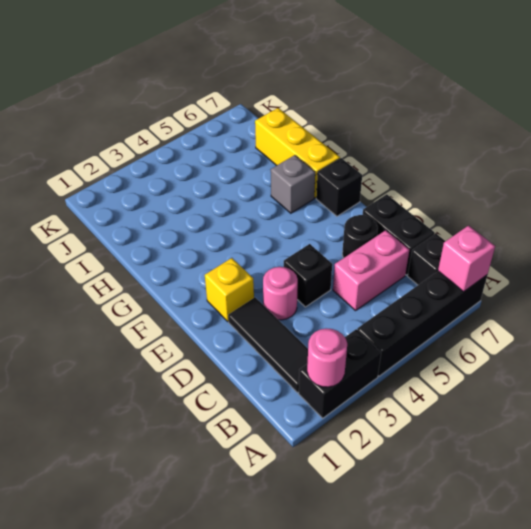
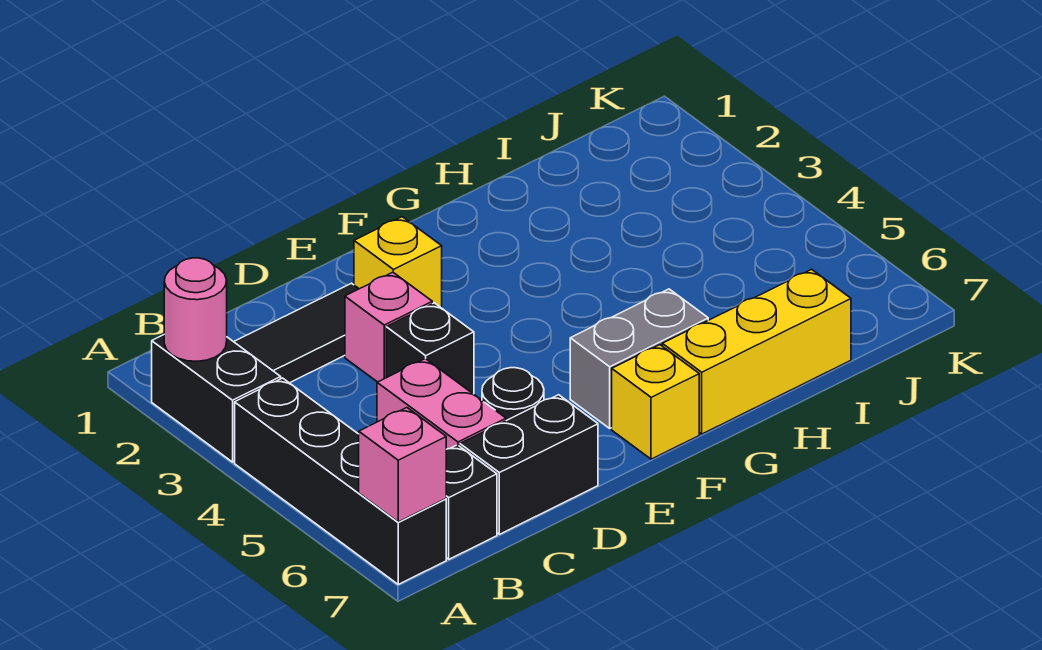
pink round brick D3 level 1 -> pink brick D3 level 1
black brick F7 level 1 -> yellow brick F7 level 1
grey brick G6 level 1 -> grey brick F6:G6 level 1

